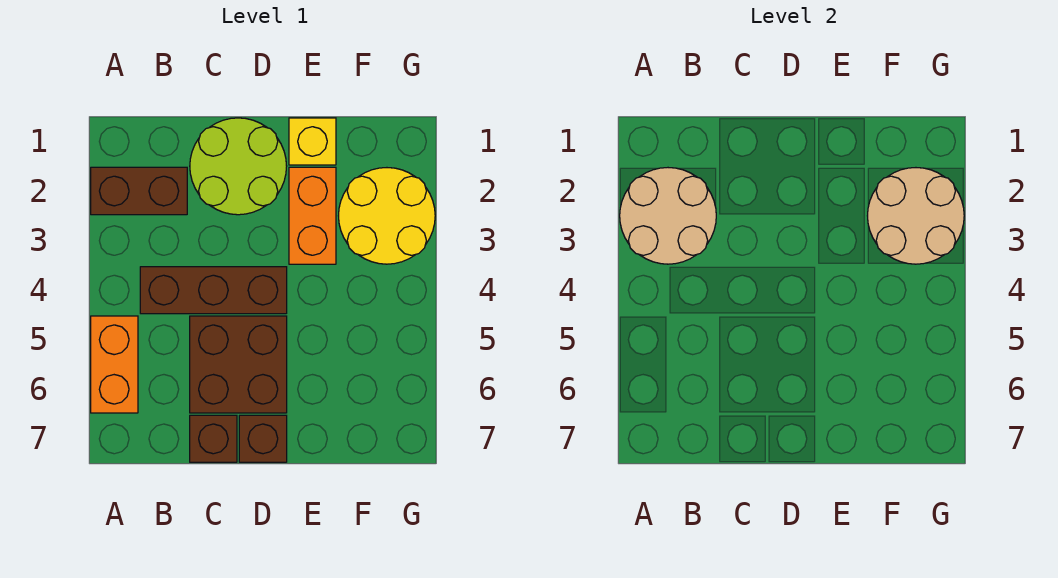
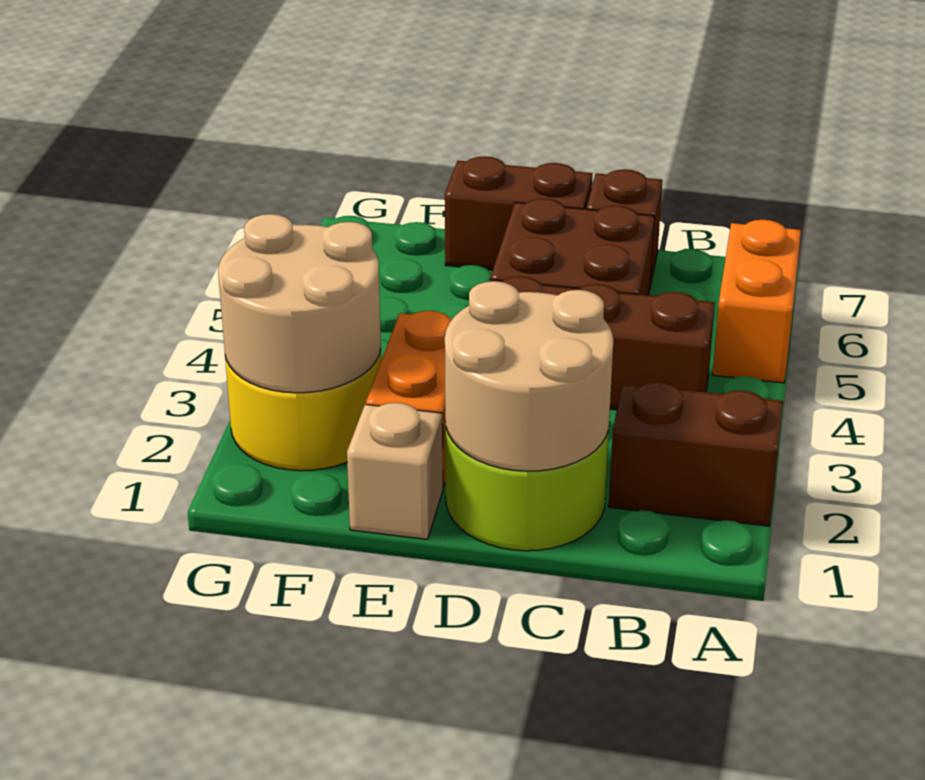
tan round brick A2:B3 level 2 -> tan round brick C1:D2 level 2
brown brick D7 level 1 -> brown brick D7:E7 level 1
yellow brick E1 level 1 -> tan brick E1 level 1

